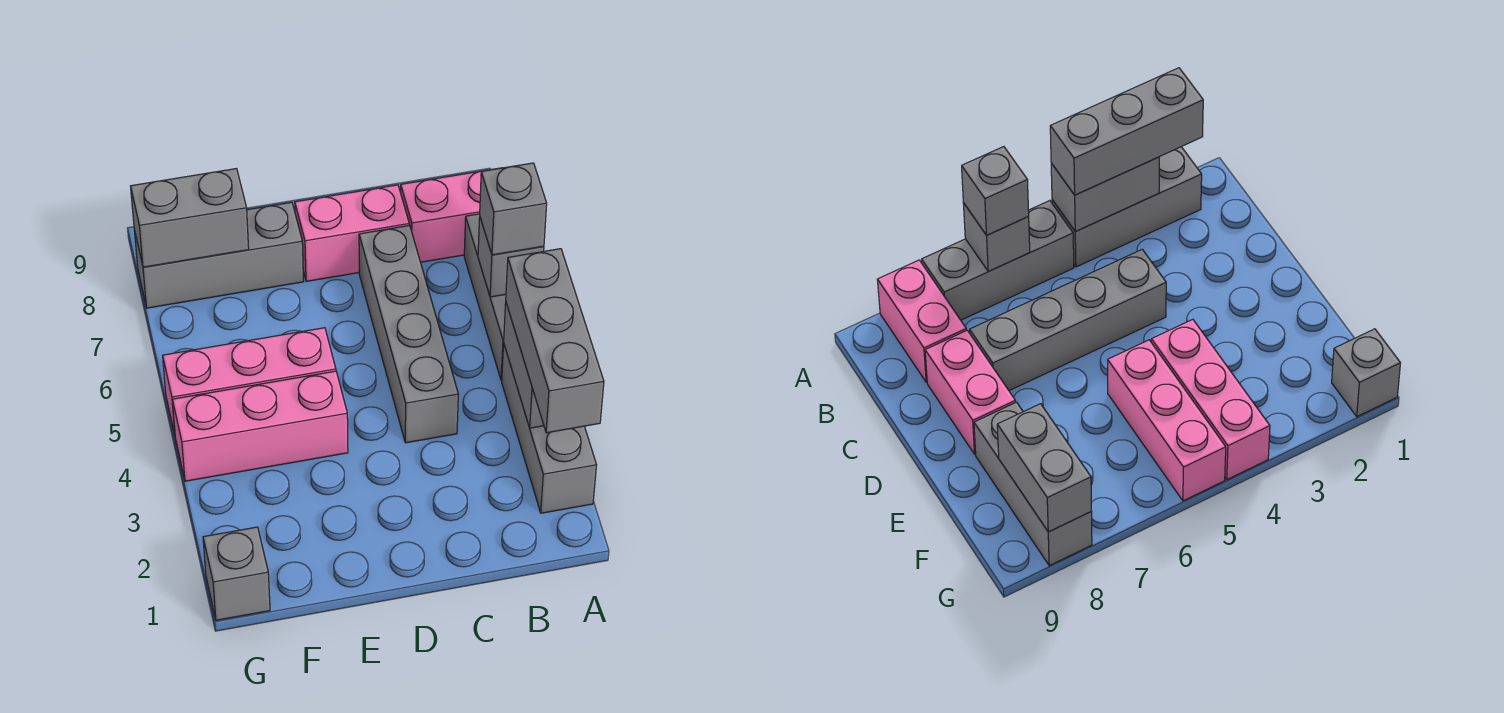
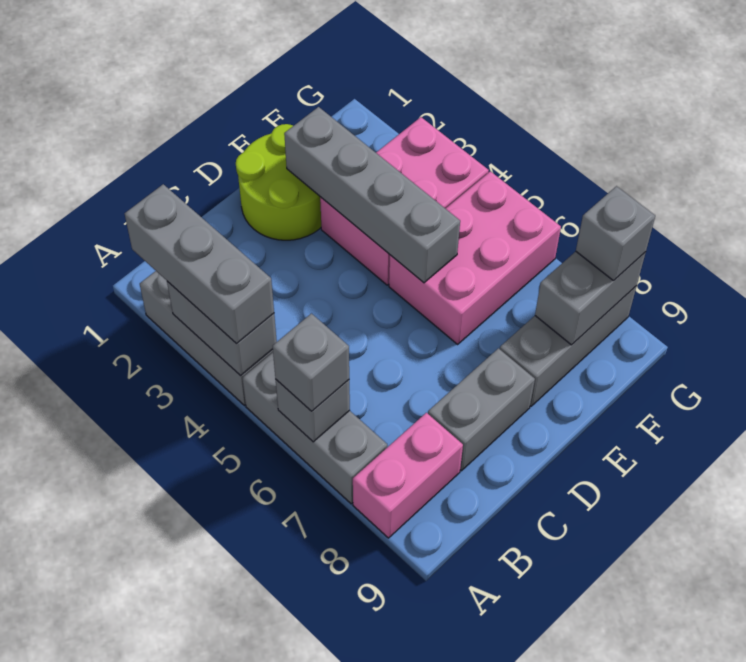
grey brick C4:C7 level 1 -> grey brick E2:E5 level 2
pink brick C8:D8 level 1 -> grey brick C8:D8 level 1
none -> lime round brick D1:E2 level 1
pink brick E4:G4 level 1 -> pink brick E3:G4 level 1
pink brick E5:G5 level 1 -> pink brick E5:G6 level 1
grey brick G1 level 1 -> grey brick G8 level 3

